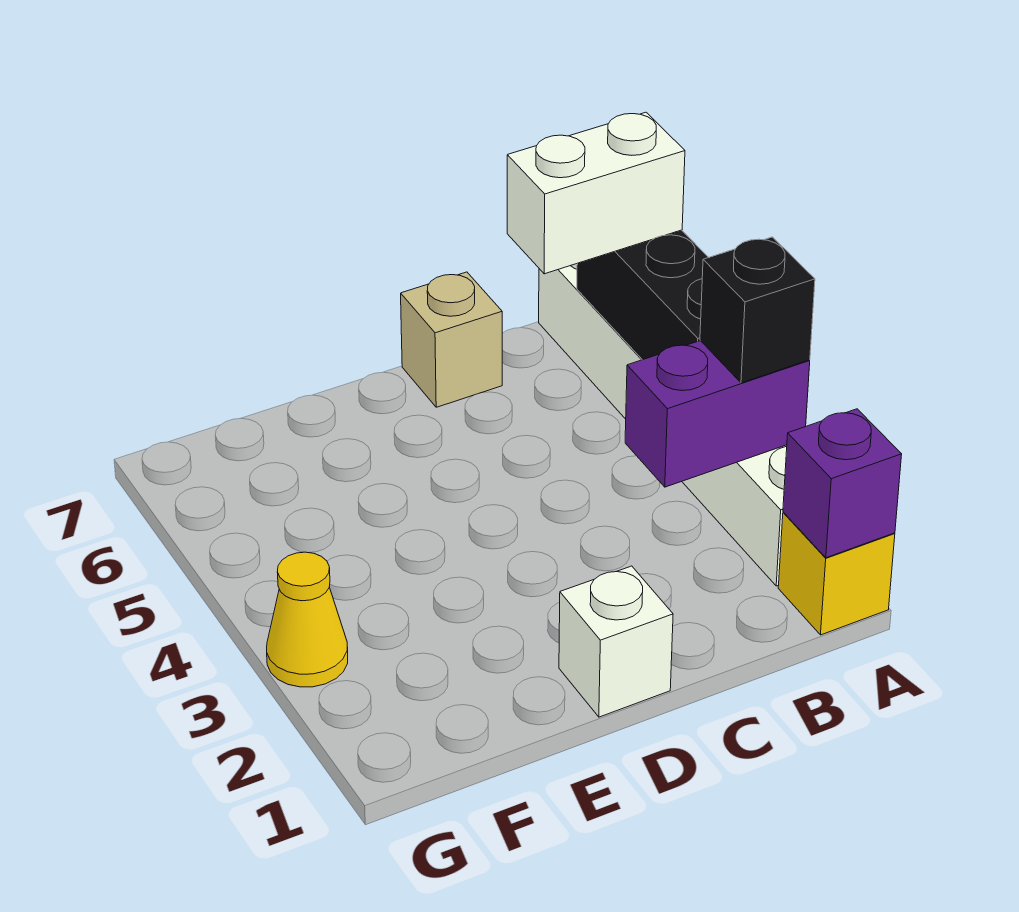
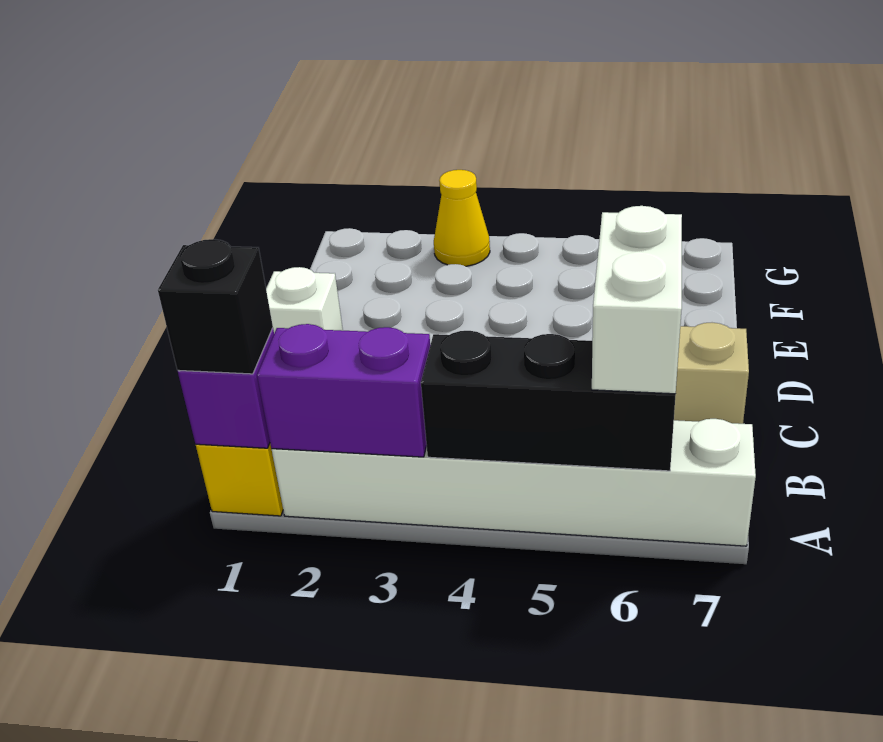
purple brick A3:B3 level 2 -> purple brick A2:A3 level 2
black brick A3 level 3 -> black brick A1 level 3

